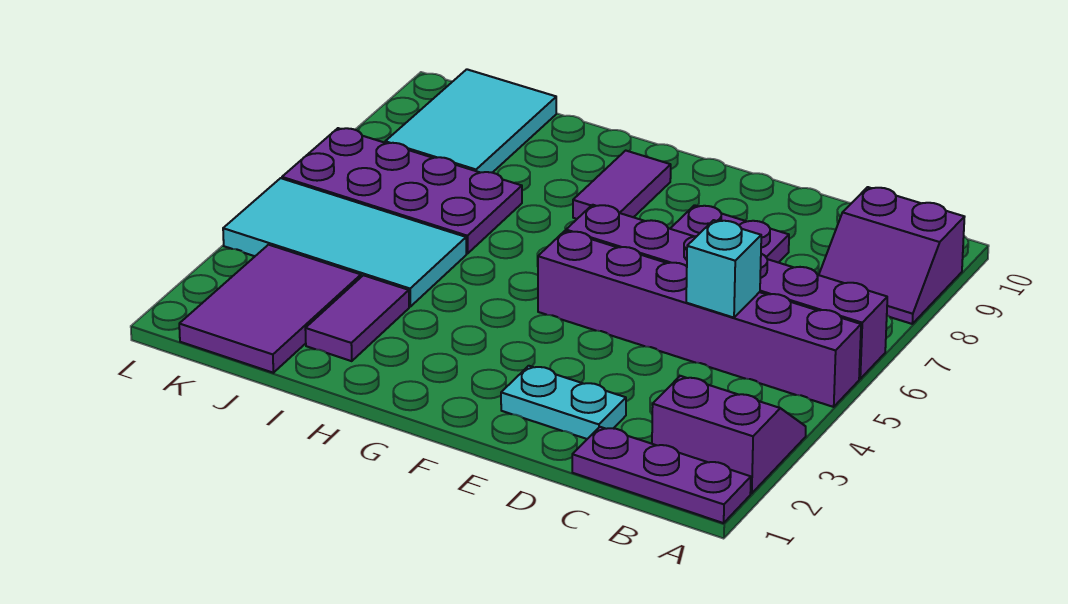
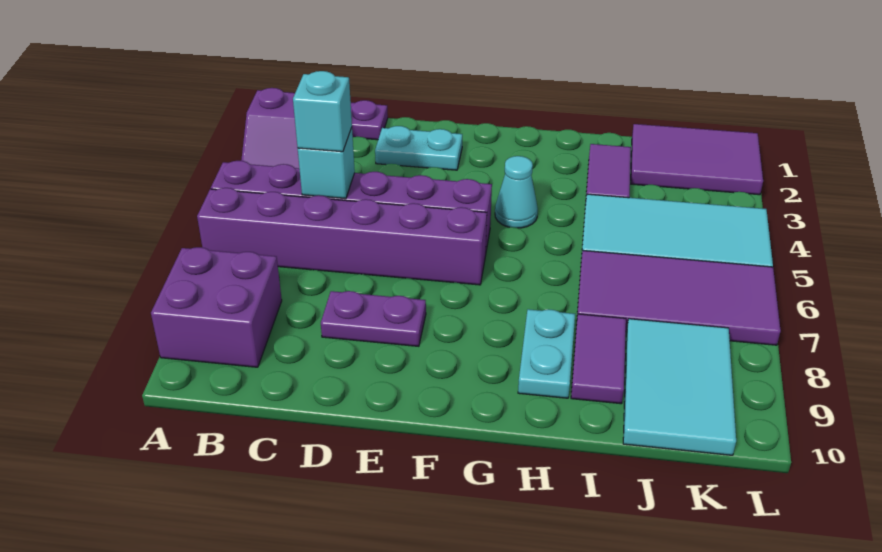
purple slope A8:B9 level 1 top 9 -> purple brick A8:B9 level 1
none -> cyan brick C5 level 3
none -> cyan cone G4 level 1
purple tile G8:G9 level 1 -> purple tile I8:I9 level 1
none -> cyan plate H8:H9 level 1
purple plate I6:L7 level 1 -> purple tile I6:L7 level 1
purple tile J1:K3 level 1 -> purple tile J1:L2 level 1

